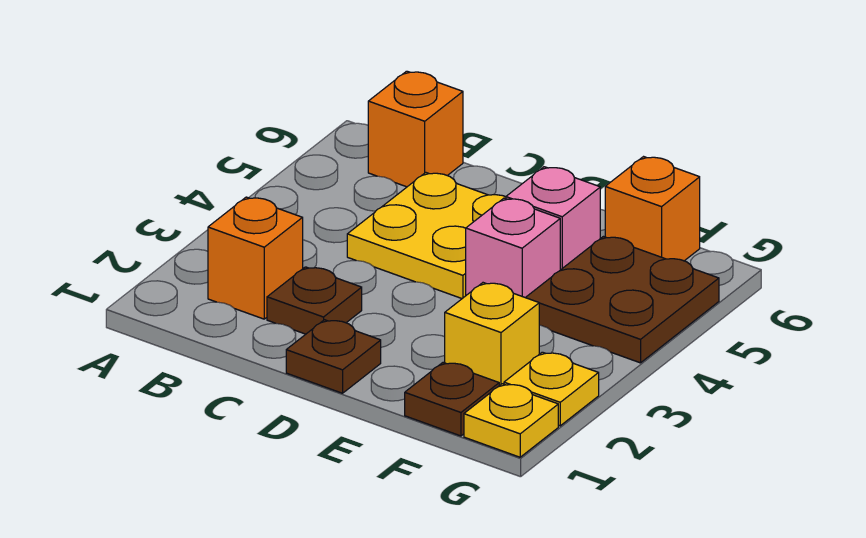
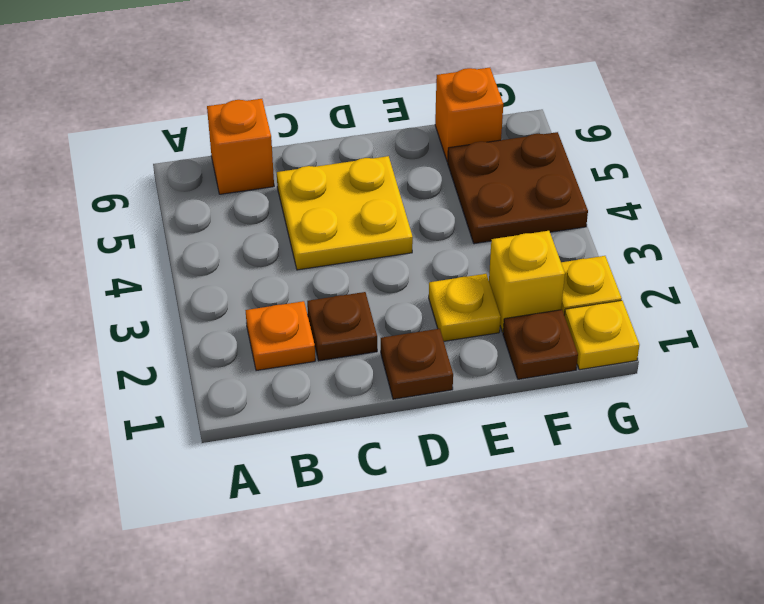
orange brick B2 level 1 -> orange plate B2 level 1
none -> yellow plate E2 level 1
pink brick E4 level 1 -> none
pink brick E5 level 1 -> none

